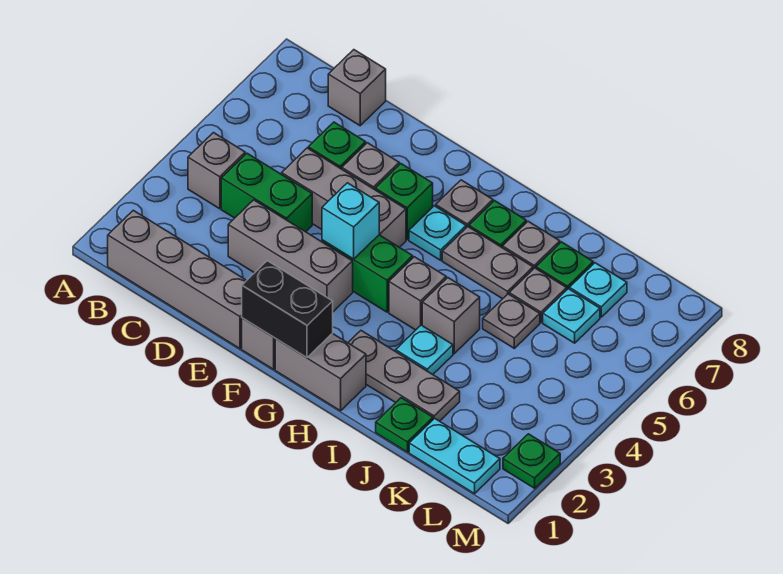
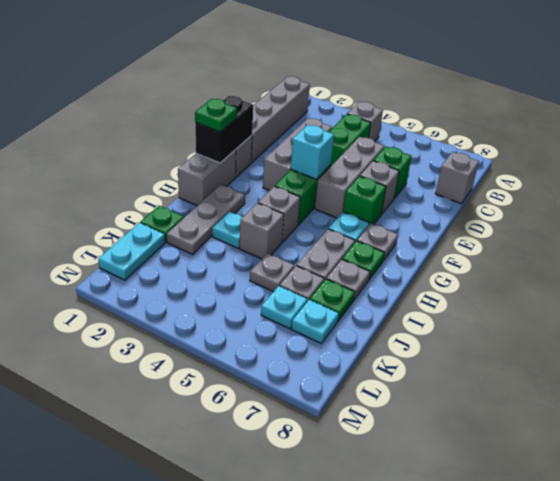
green plate M2 level 1 -> green plate G1 level 3

